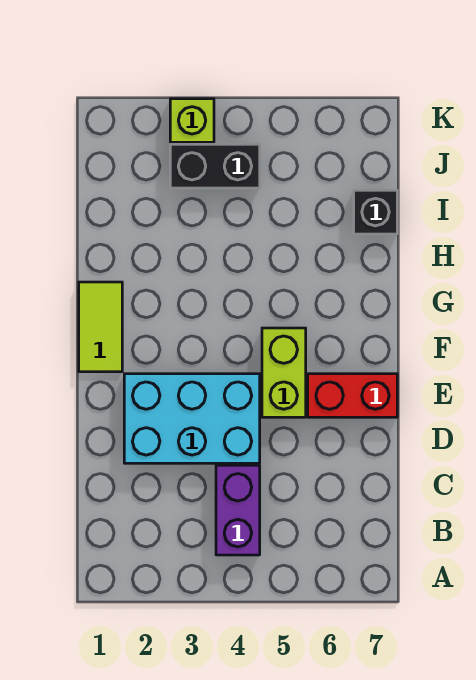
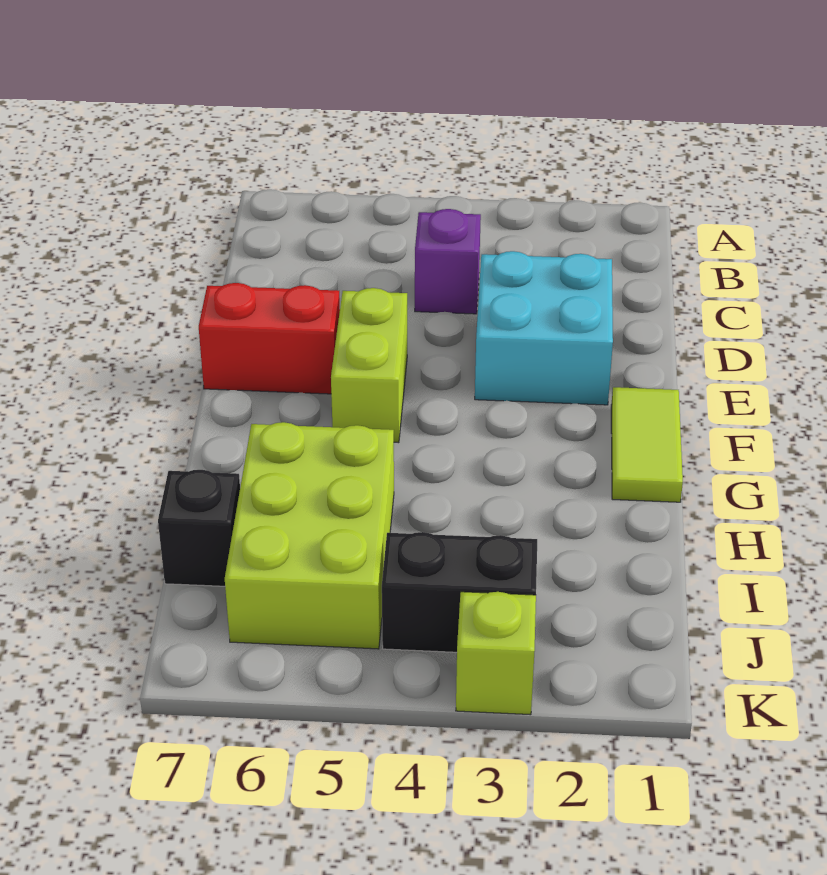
purple brick B4:C4 level 1 -> purple brick C4 level 1
cyan brick D2:E4 level 1 -> cyan brick D2:E3 level 1
none -> lime brick H5:J6 level 1

